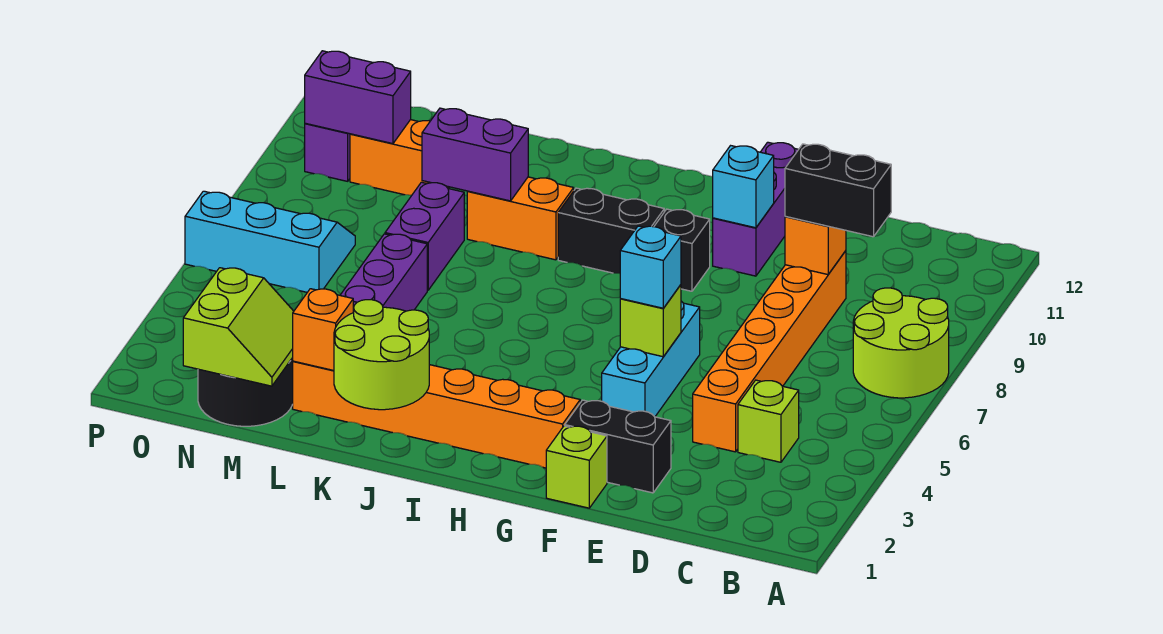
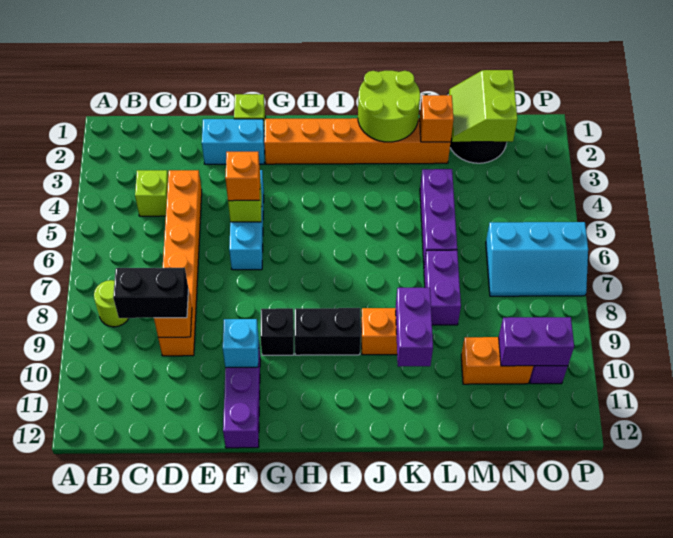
lime round brick A7:B8 level 1 -> lime round brick B8 level 1
black brick E2:F2 level 1 -> cyan brick E2:F2 level 1
cyan brick F5 level 3 -> orange brick F5 level 3
purple brick K9:L9 level 2 -> purple brick K9:K10 level 2

